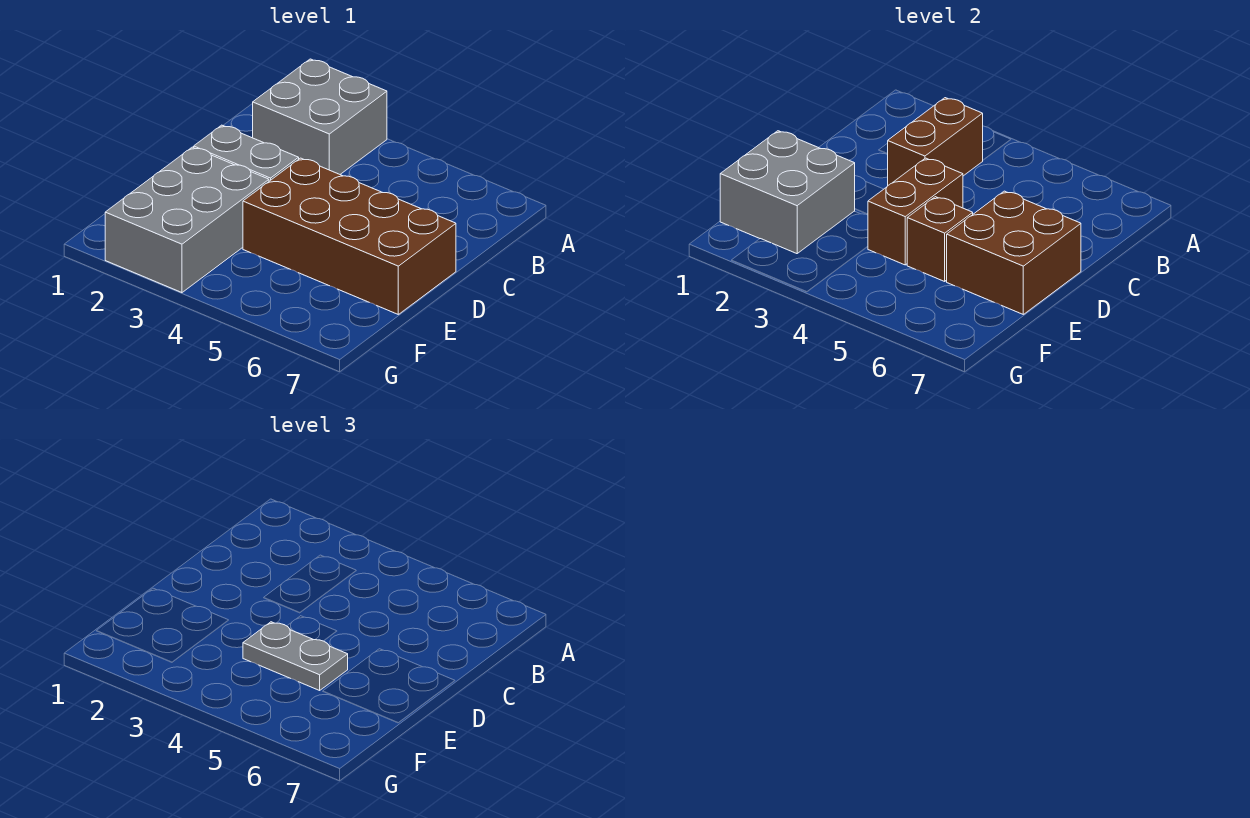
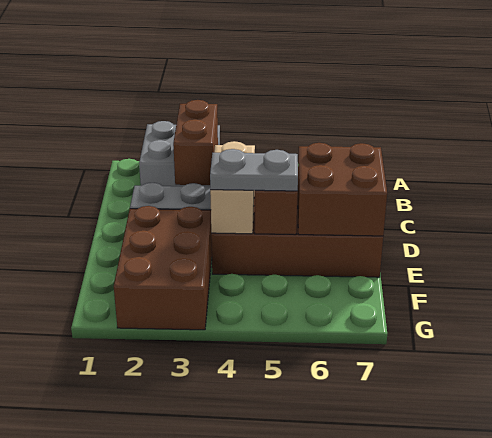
brown brick D4:E4 level 2 -> tan brick D4:E4 level 2
grey brick E1:F2 level 2 -> none
grey brick E2:G3 level 1 -> brown brick E2:G3 level 1

